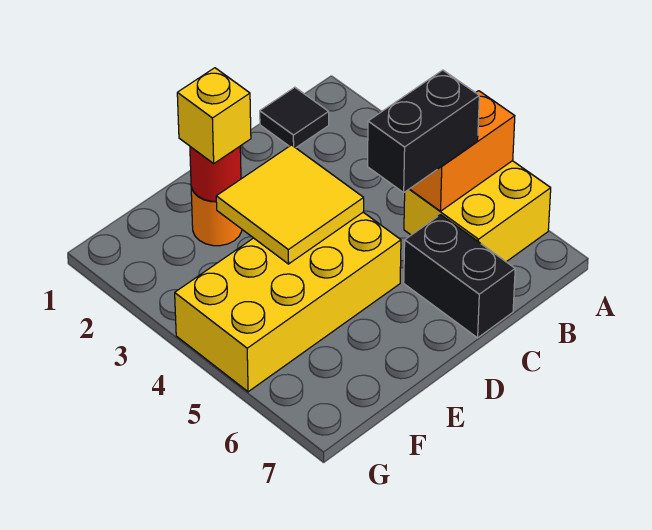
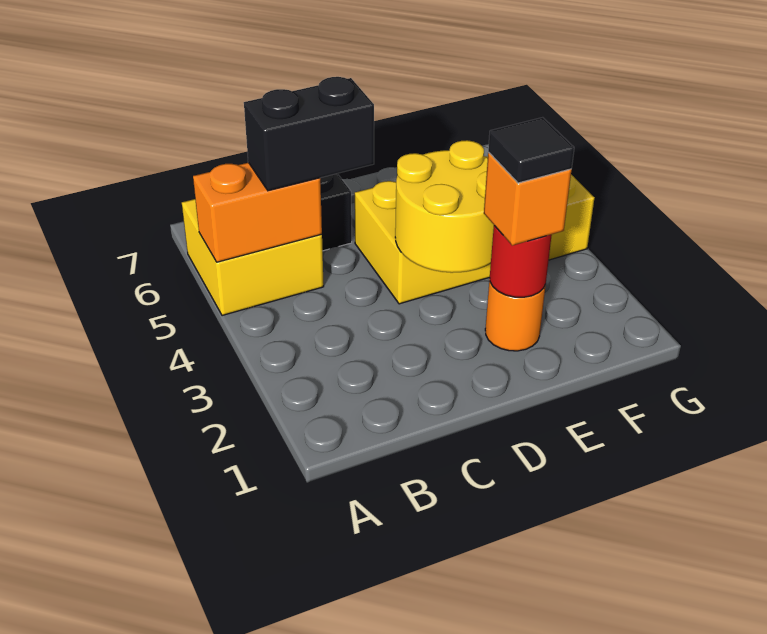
black tile B1 level 1 -> black tile E2 level 4
yellow tile D3:E4 level 2 -> yellow round brick D3:E4 level 2
yellow brick E2 level 3 -> orange brick E2 level 3

